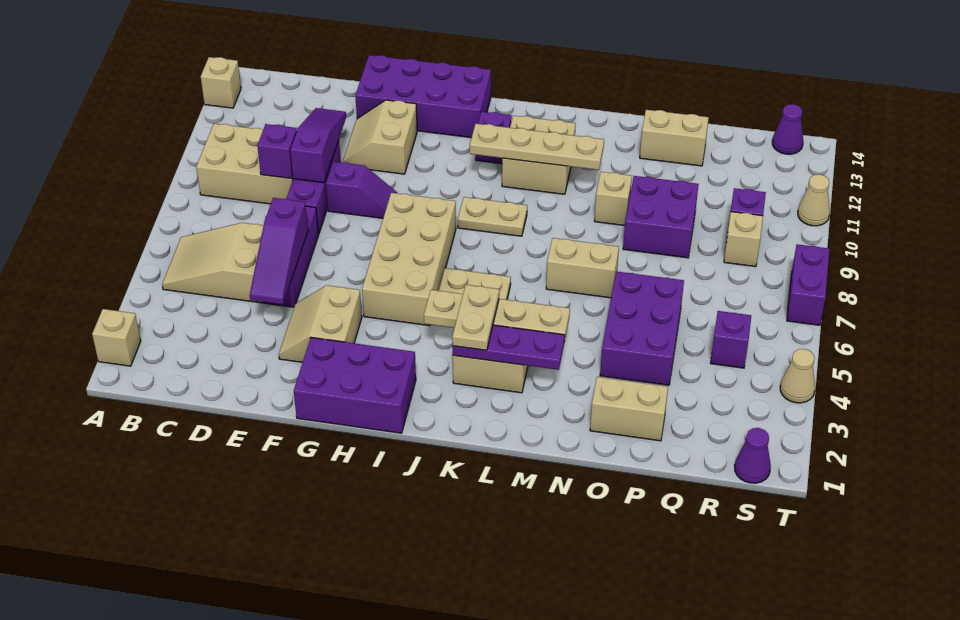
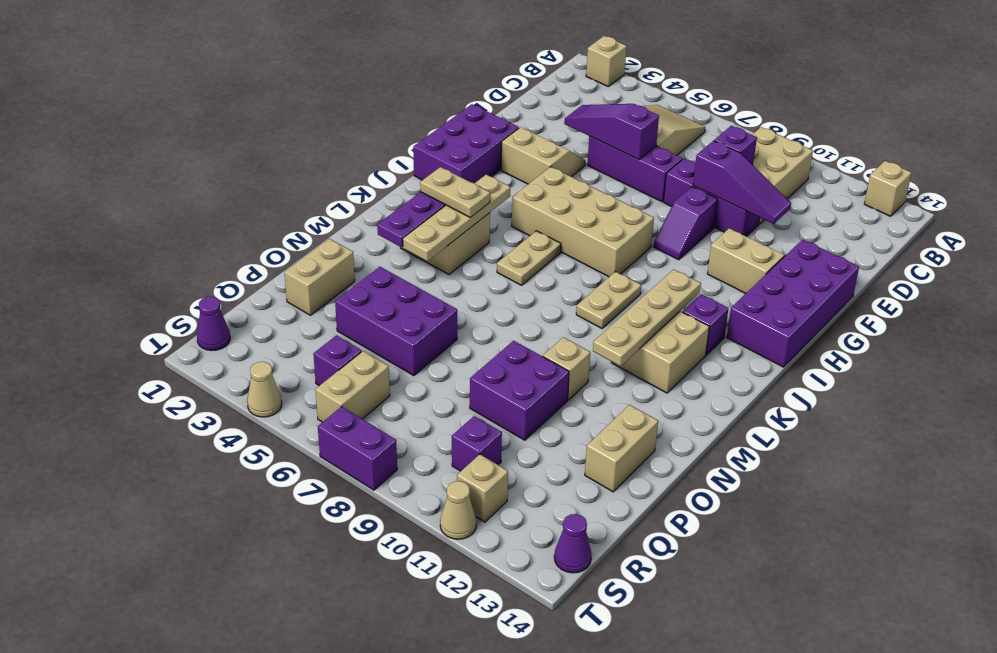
tan brick M7:N7 level 1 -> tan brick R6:S6 level 1
tan brick R9 level 1 -> tan brick S11 level 1

